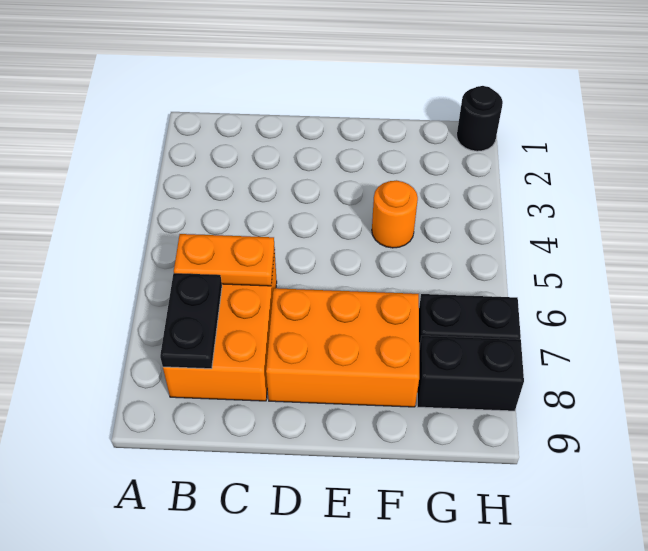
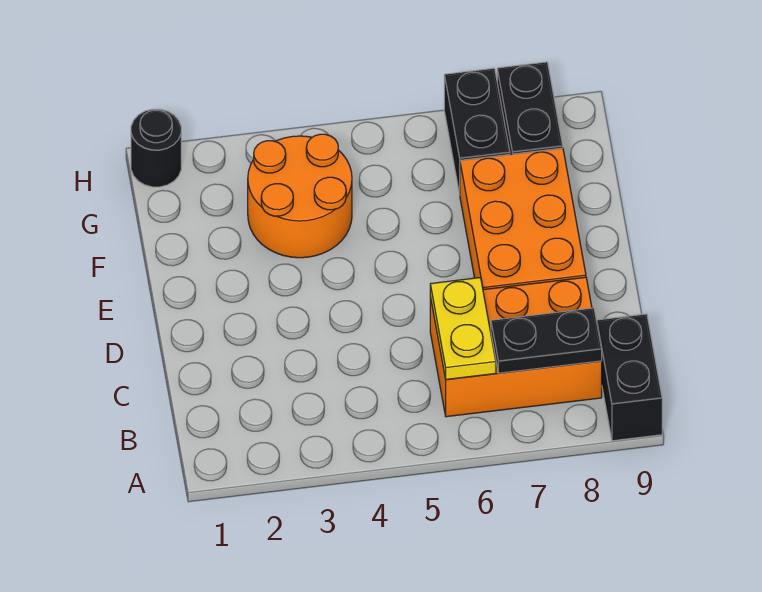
none -> black brick A9:B9 level 1
orange plate B6:C6 level 2 -> yellow plate B6:C6 level 2
orange round brick F4 level 1 -> orange round brick F3:G4 level 1

